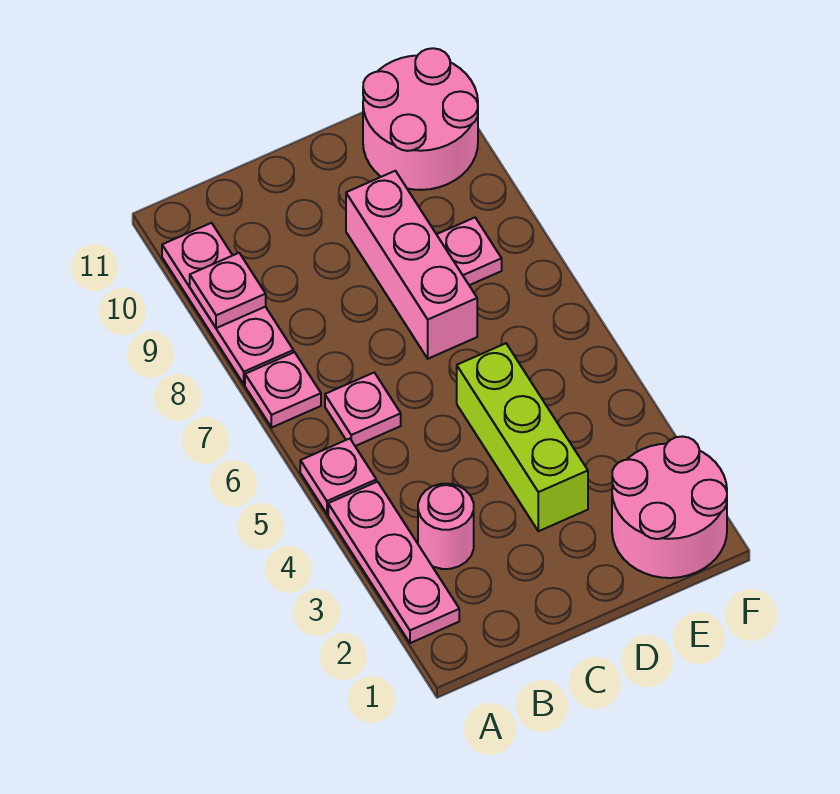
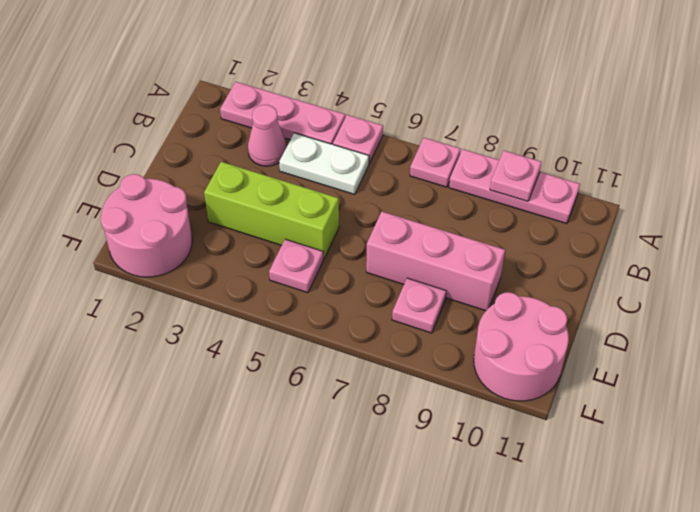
pink round brick B3 level 1 -> pink cone B3 level 1
none -> white plate B4:B5 level 1
pink plate B6 level 1 -> pink plate E5 level 1

